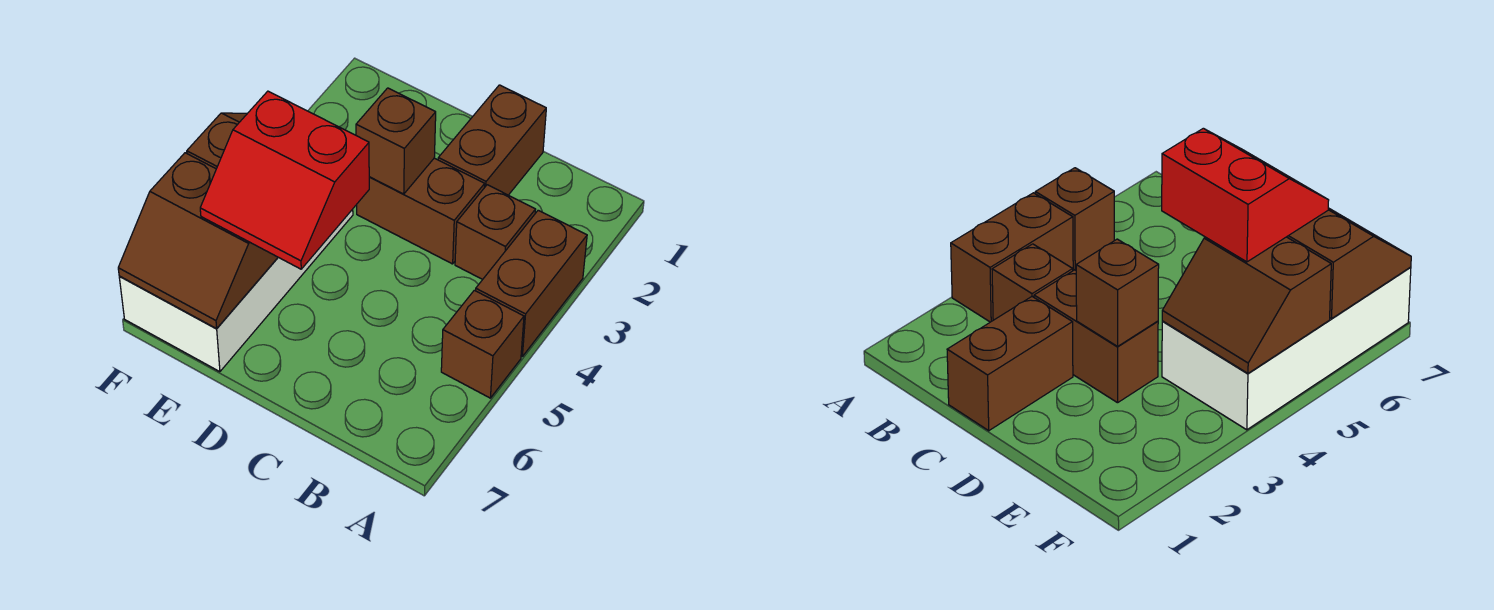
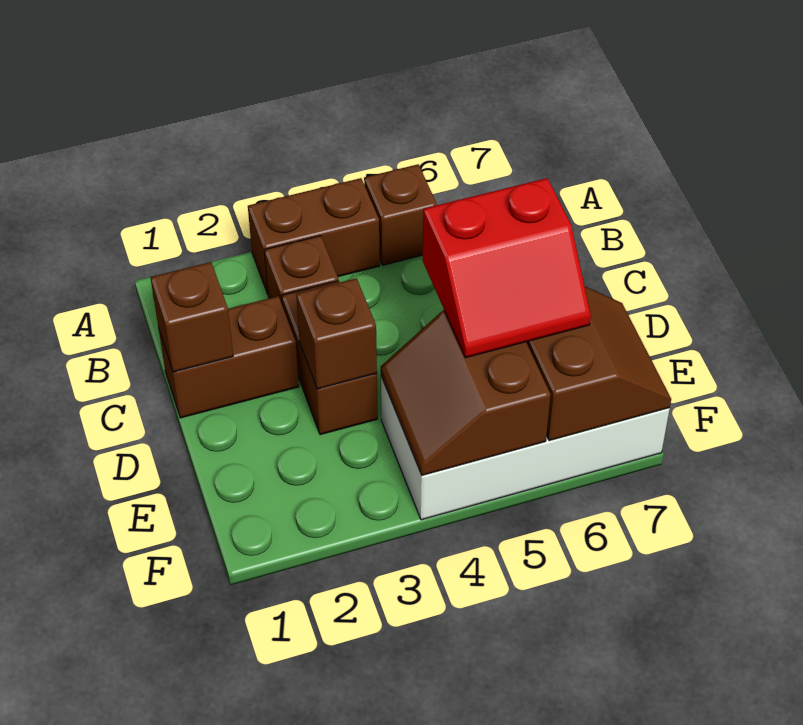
none -> brown brick C1 level 2
red slope D5:E6 level 3 top 5 -> red slope D5:E6 level 3 top D

